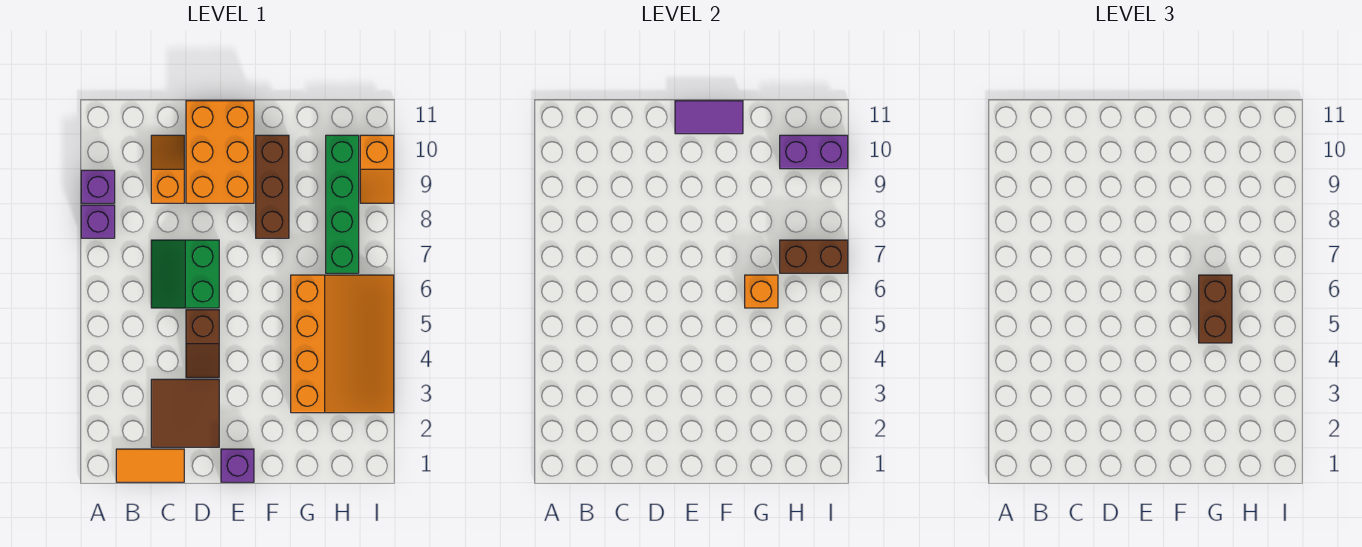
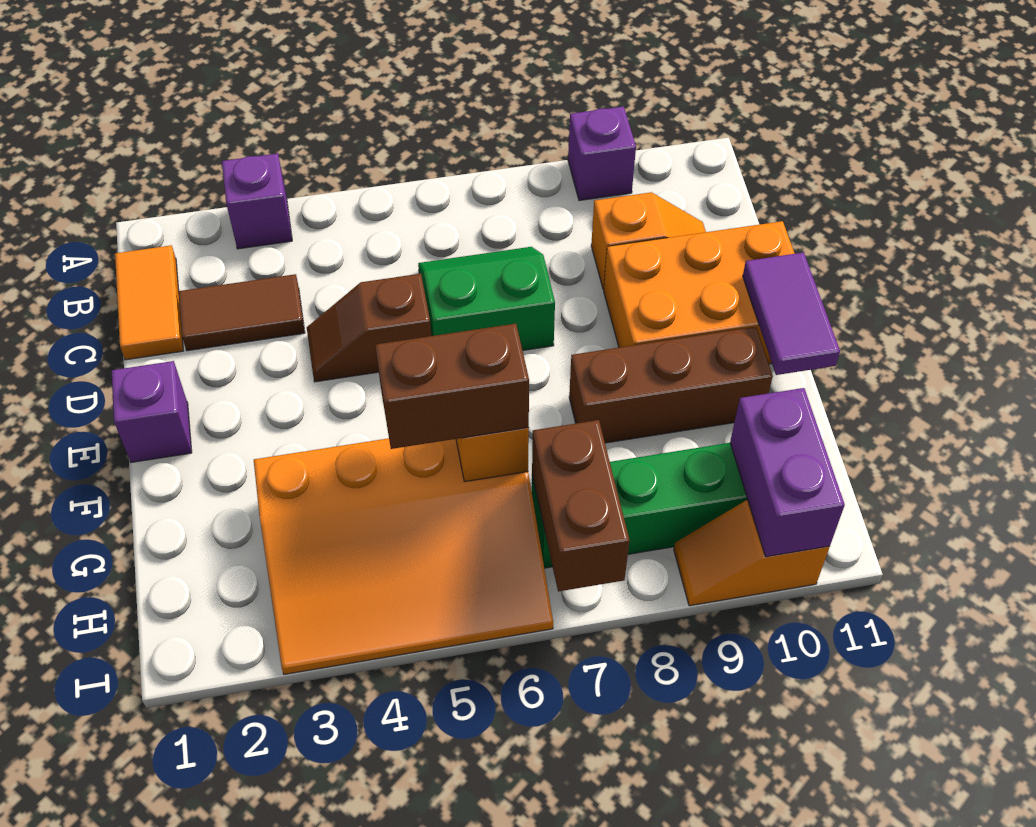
purple brick A8 level 1 -> purple brick A3 level 1
brown tile C2:D3 level 1 -> brown tile C2:C3 level 1

